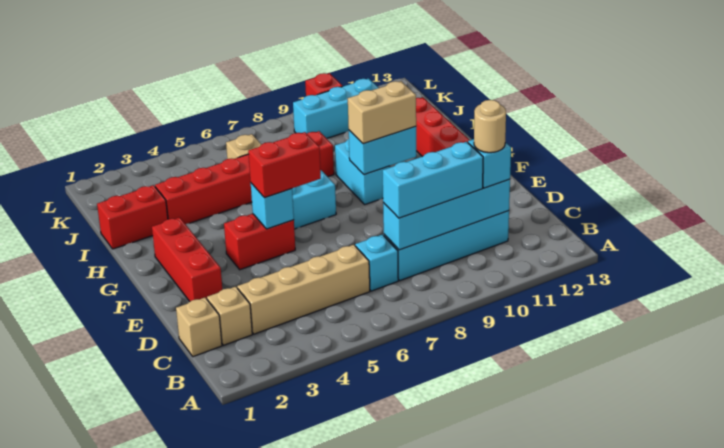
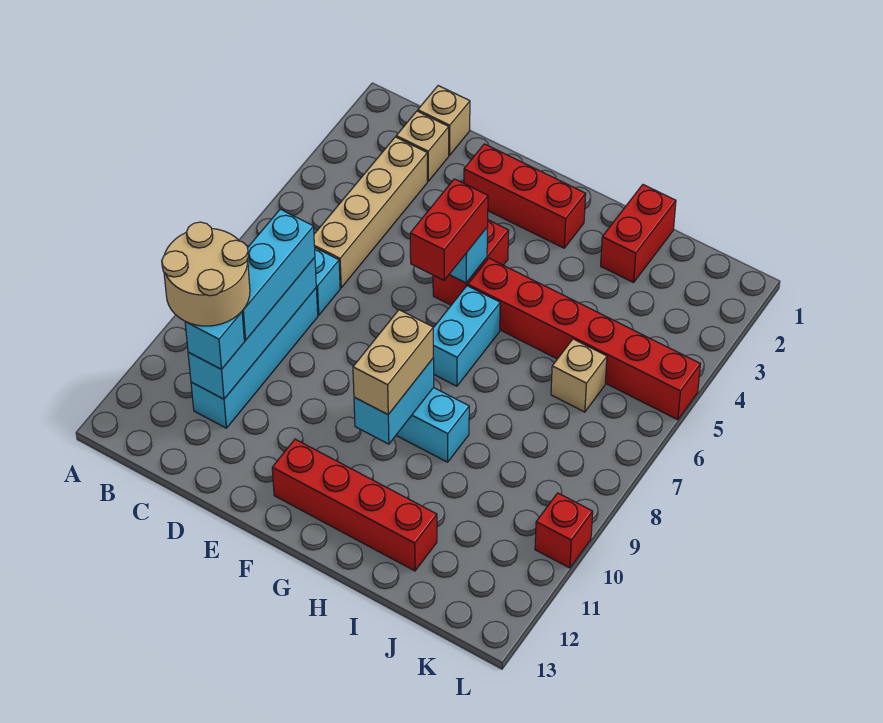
tan round brick C11 level 4 -> tan round brick B10:C11 level 4
red brick I3:I8 level 1 -> red brick G5:L5 level 1
cyan brick K9:K11 level 1 -> none

